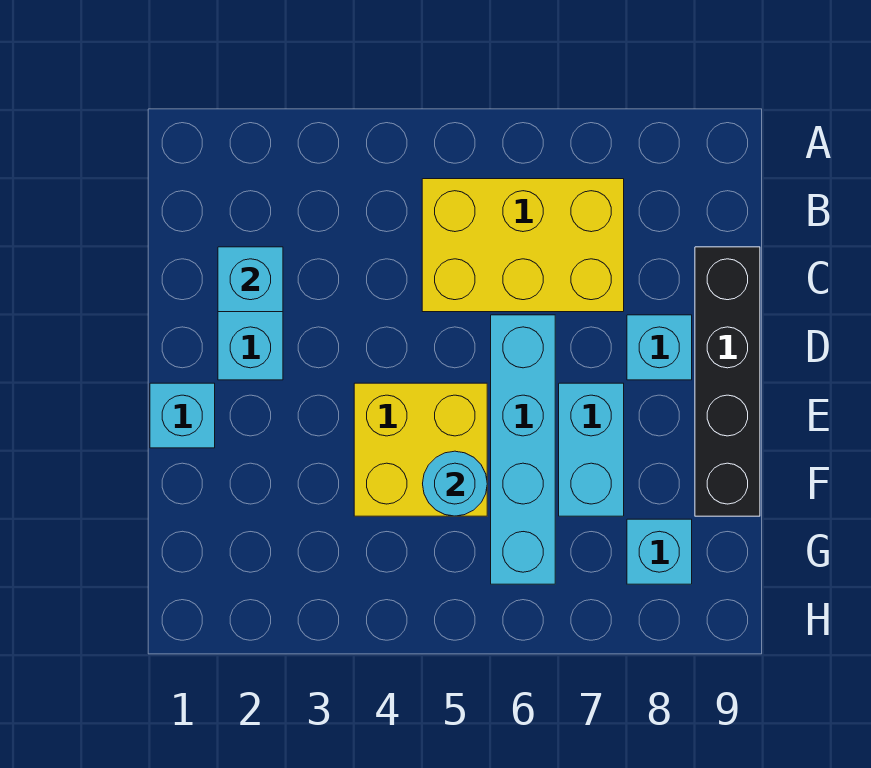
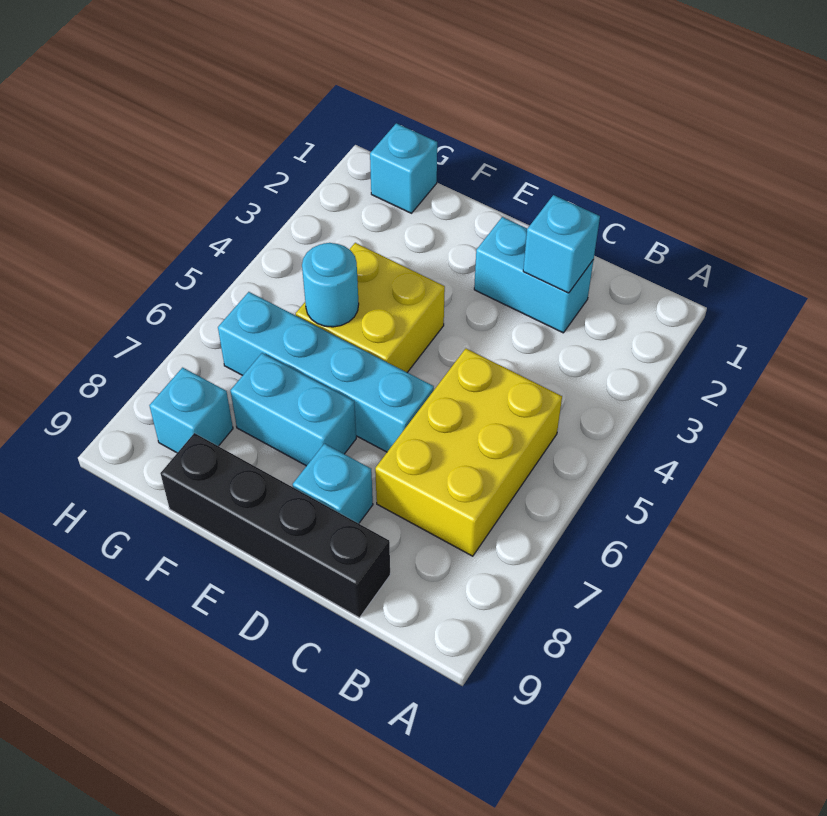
cyan brick E1 level 1 -> cyan brick G1 level 1

